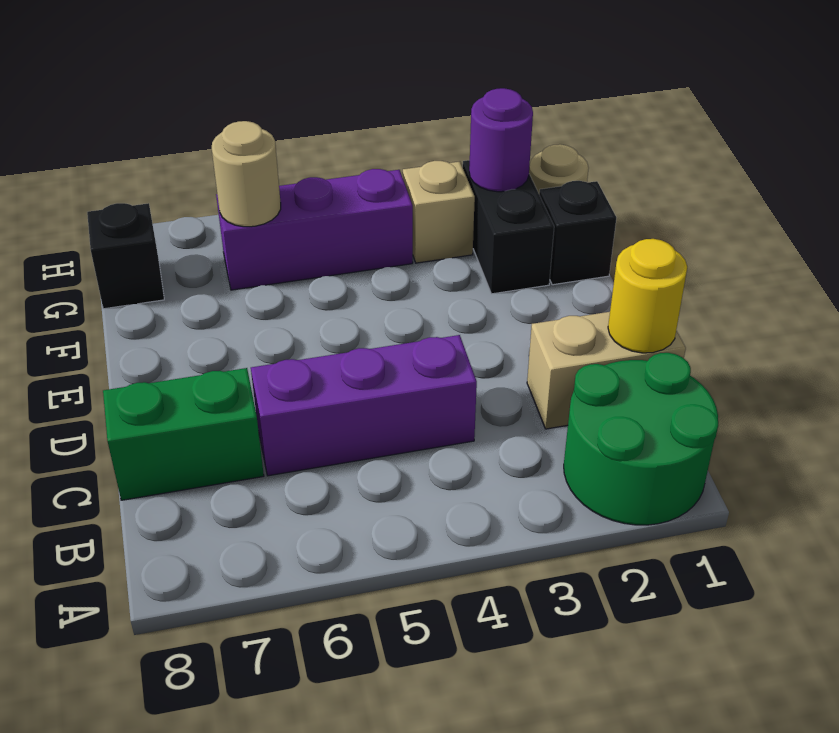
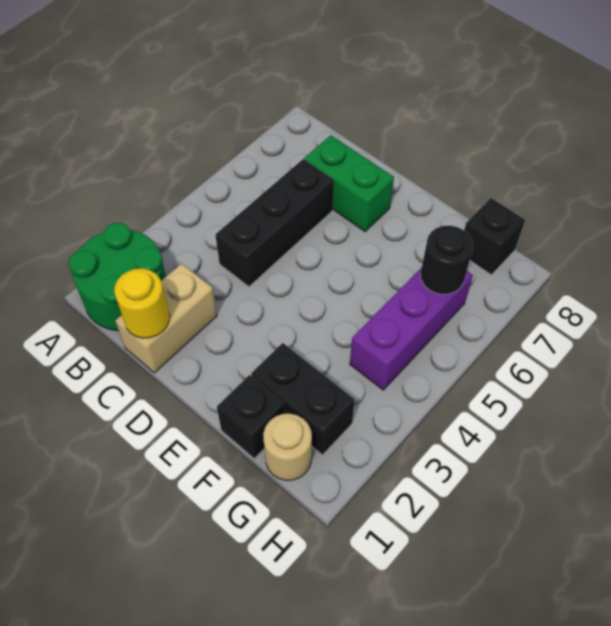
purple brick C4:C6 level 1 -> black brick C4:C6 level 1
green brick C7:C8 level 1 -> green brick C7:D7 level 1
purple round brick G2 level 2 -> none
tan brick G3 level 1 -> none
tan round brick G6 level 2 -> black round brick G6 level 2

